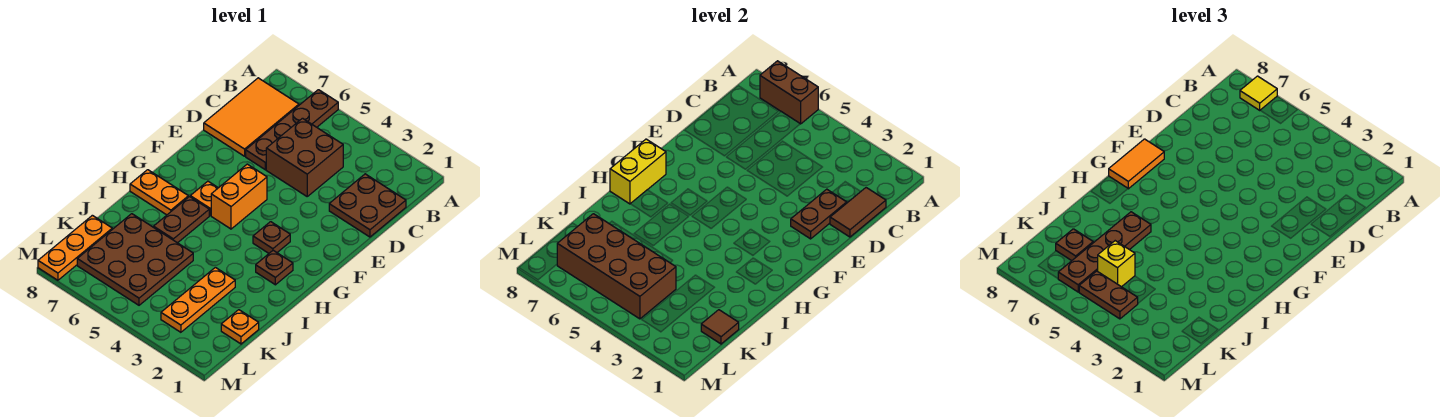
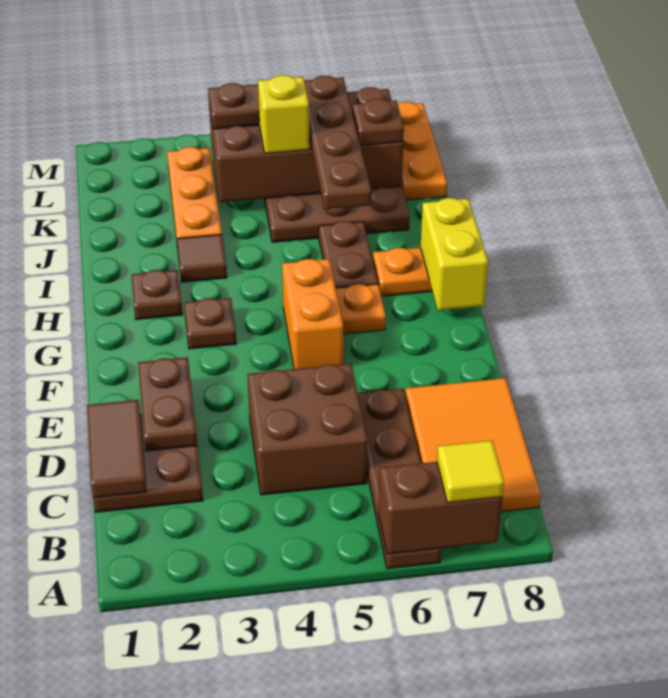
orange tile F8:G8 level 3 -> none
orange plate K1 level 1 -> none
brown tile K1 level 2 -> brown tile I3 level 1

